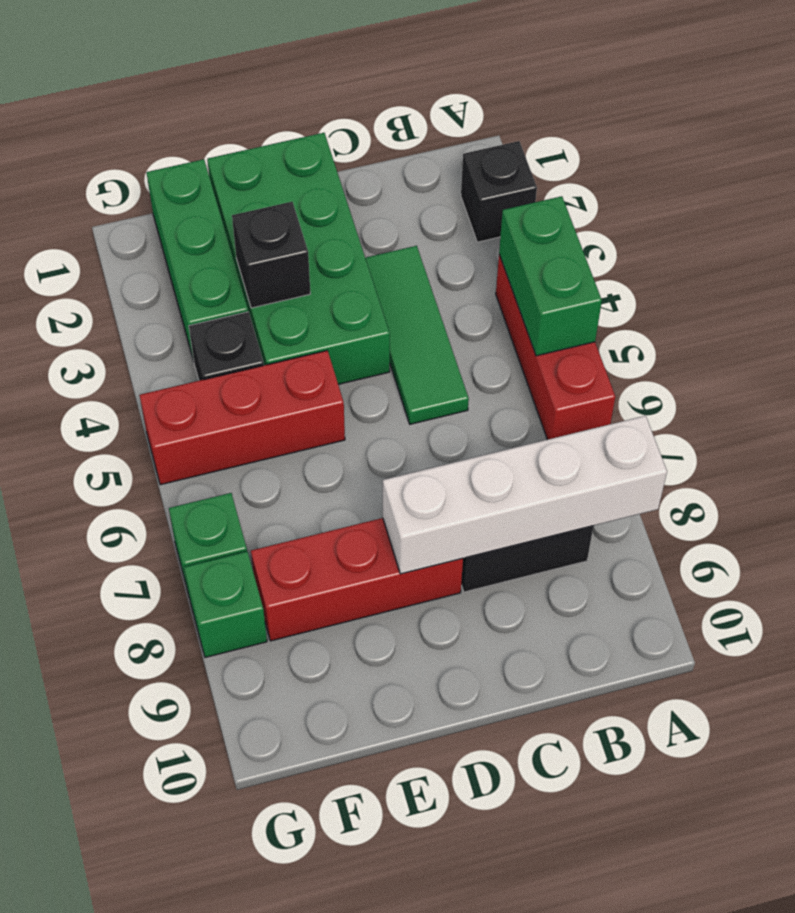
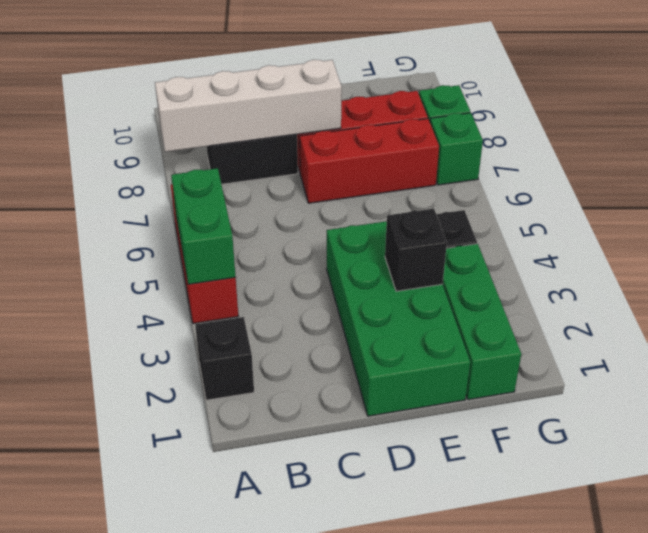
green tile C3:C5 level 1 -> none
red brick E5:G5 level 1 -> red brick D7:F7 level 1

